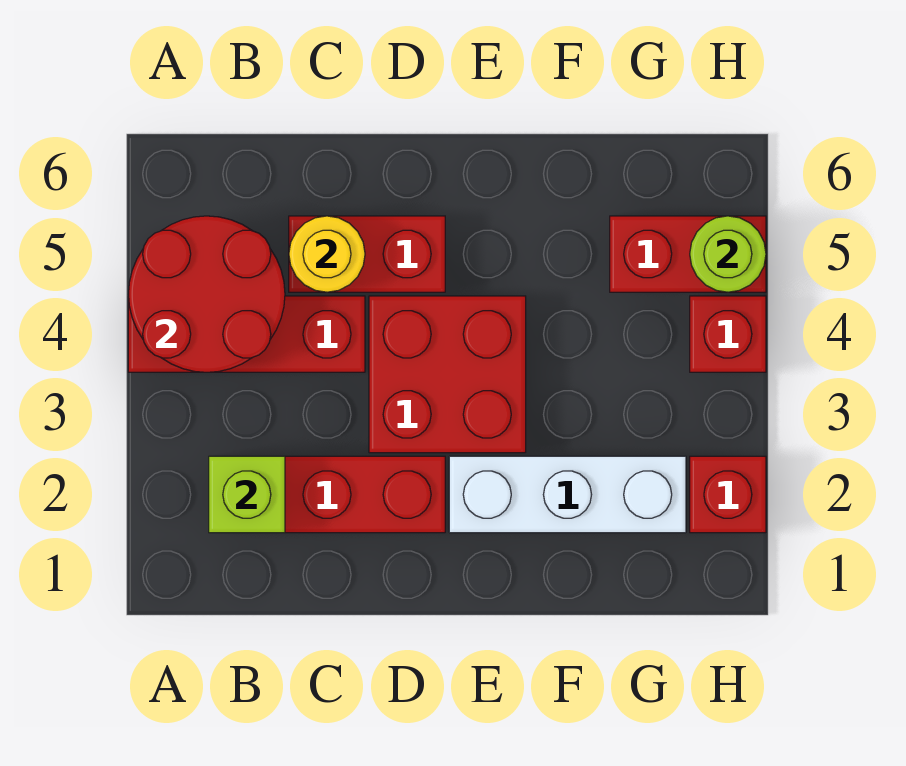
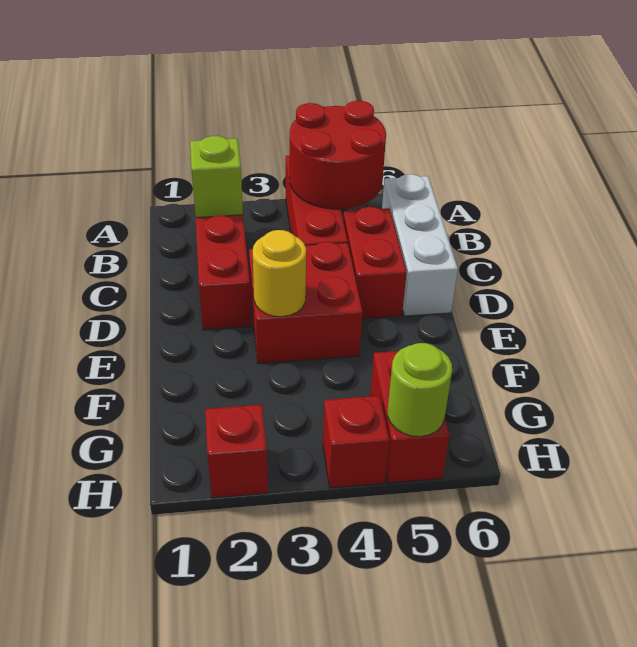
yellow round brick C5 level 2 -> yellow round brick E3 level 2
white brick E2:G2 level 1 -> white brick B6:D6 level 1

